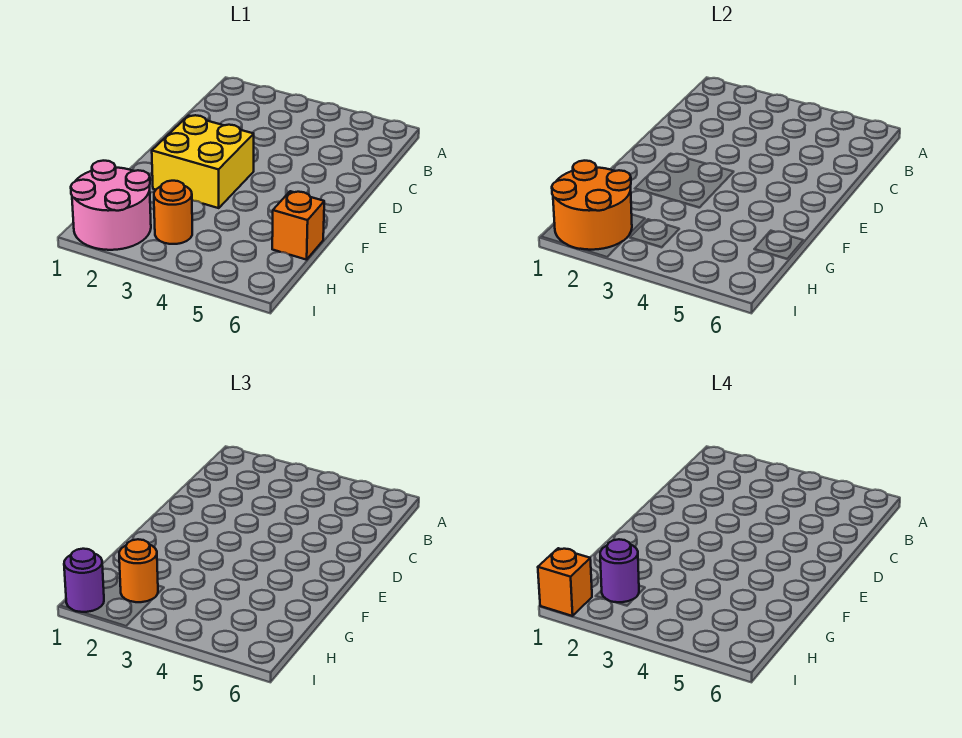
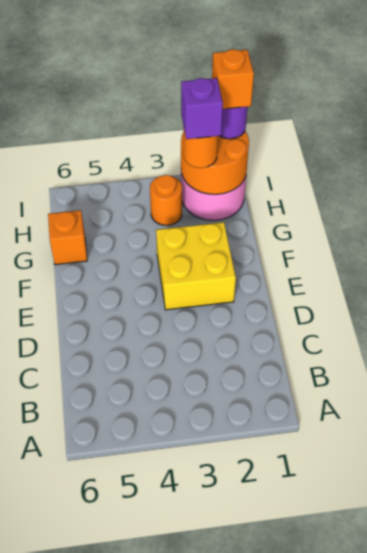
purple round brick H2 level 4 -> purple brick H2 level 4

